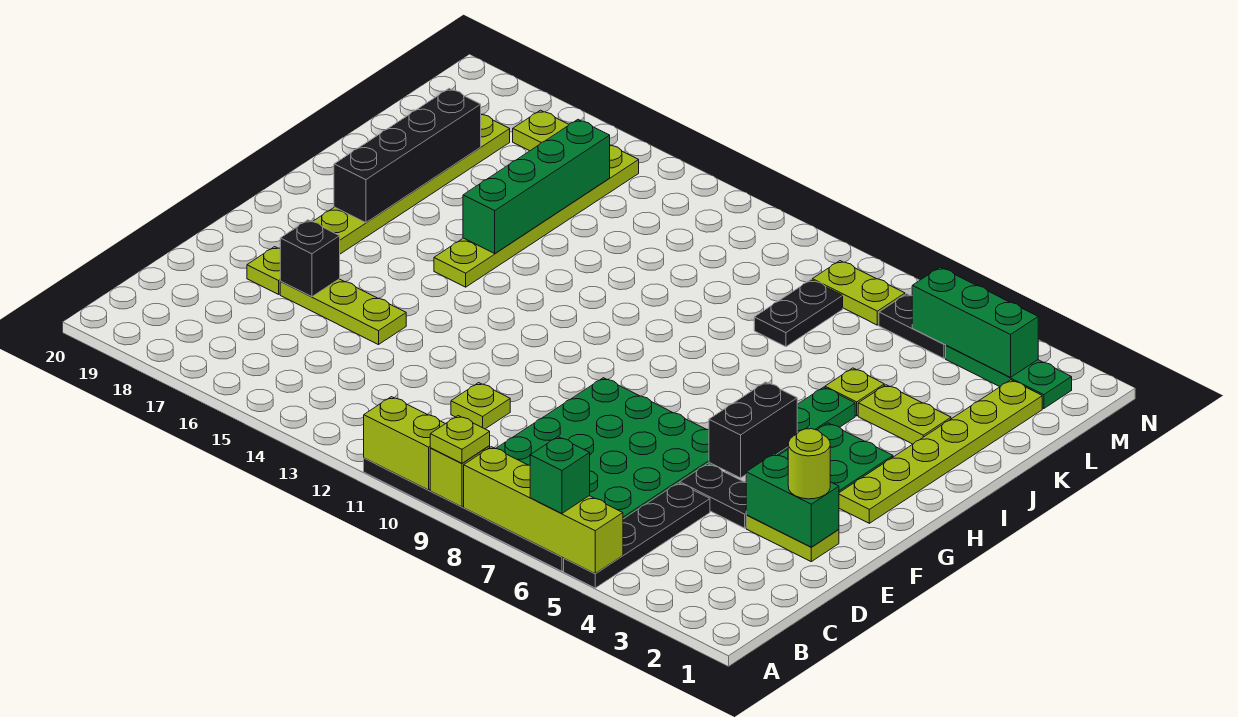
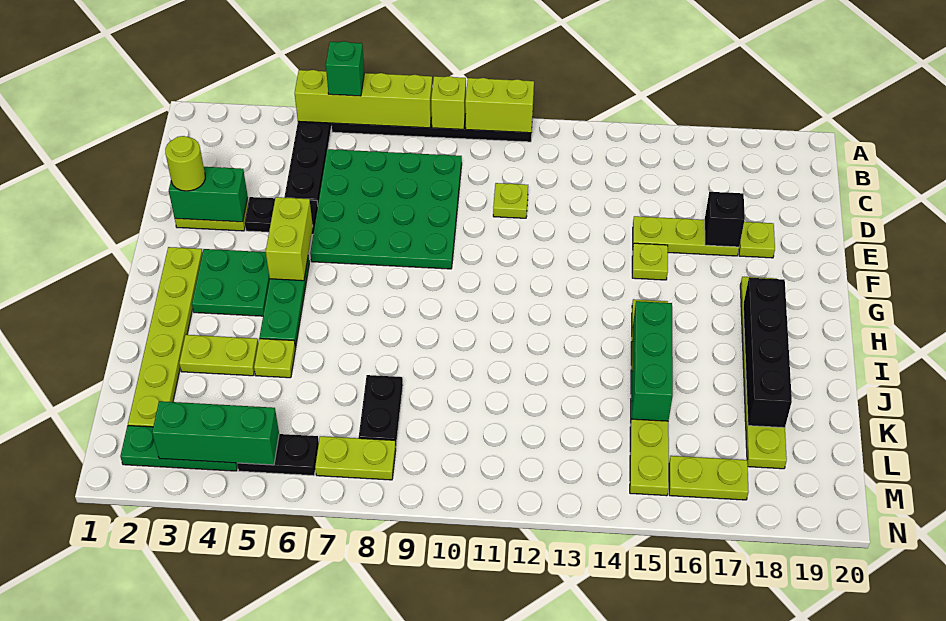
lime plate A9 level 3 -> lime plate F15 level 1
black brick F5:G5 level 2 -> lime brick F5:G5 level 2
green brick I15:L15 level 2 -> green brick I15:K15 level 2

